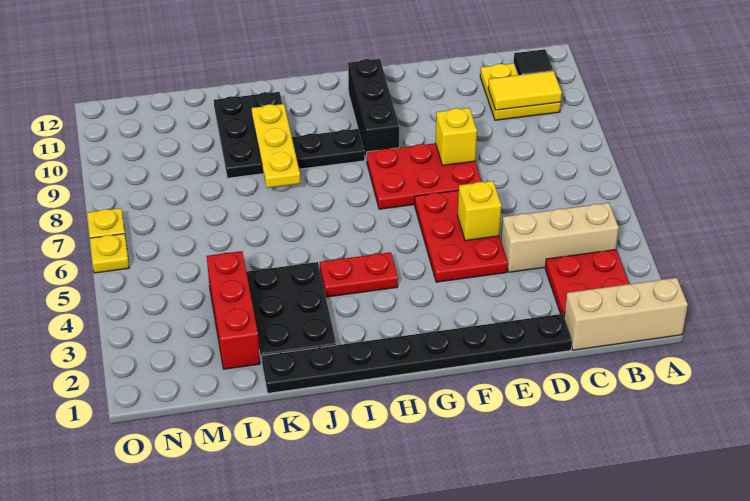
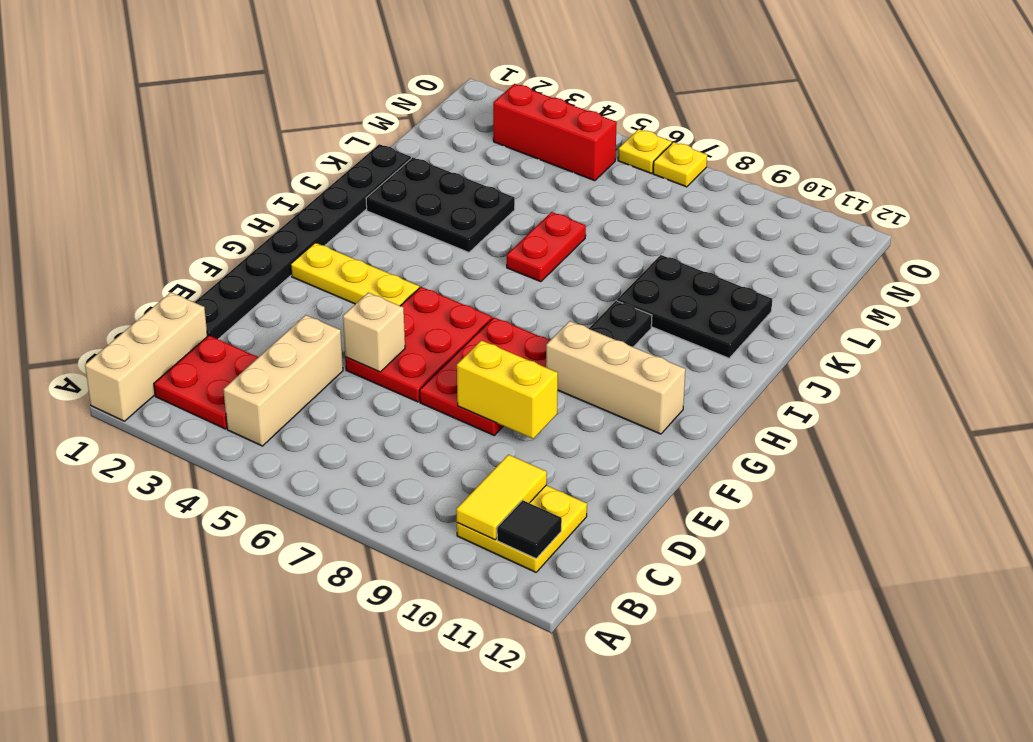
red plate E4:F6 level 1 -> red plate E5:G6 level 1
yellow brick E5 level 2 -> tan brick E5 level 2
yellow brick E8 level 2 -> yellow brick E8:E9 level 2
black brick G9:G11 level 1 -> tan brick G9:G11 level 1
red plate H4:I4 level 1 -> red plate J6:K6 level 1
yellow plate J8:J10 level 2 -> yellow plate G2:G4 level 1
red brick L2:L4 level 1 -> red brick N3:N5 level 1

